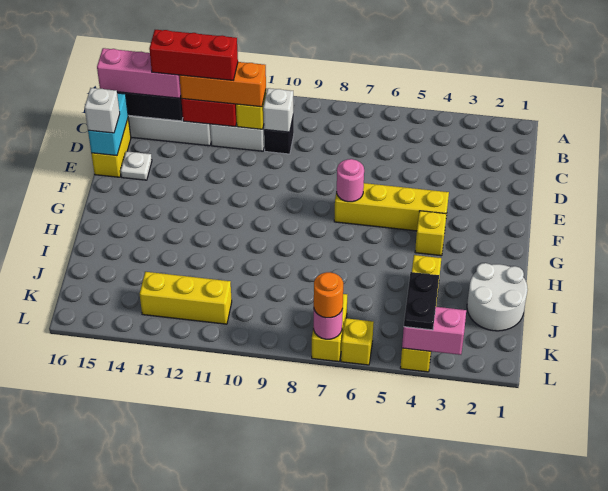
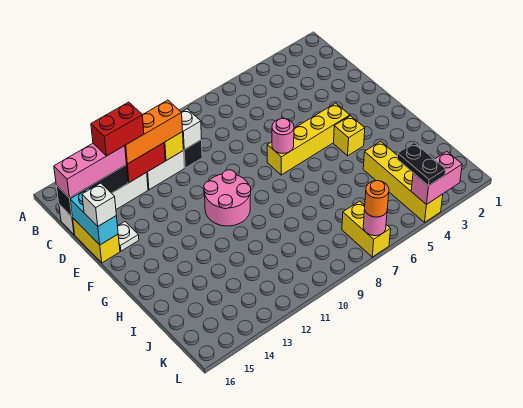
red brick C12:C14 level 4 -> red brick C13:C14 level 4
none -> pink round brick F10:G11 level 1
white round brick I1:J2 level 1 -> none
yellow brick K11:K13 level 1 -> none
yellow brick L6 level 1 -> none

